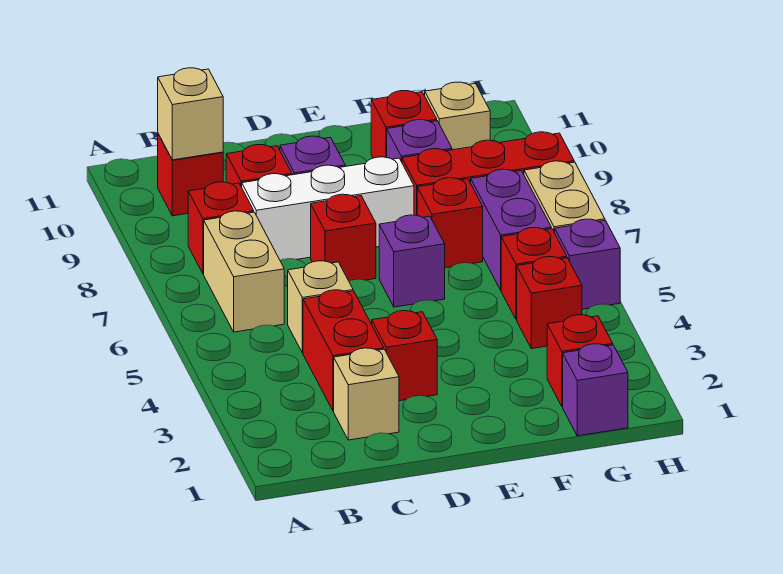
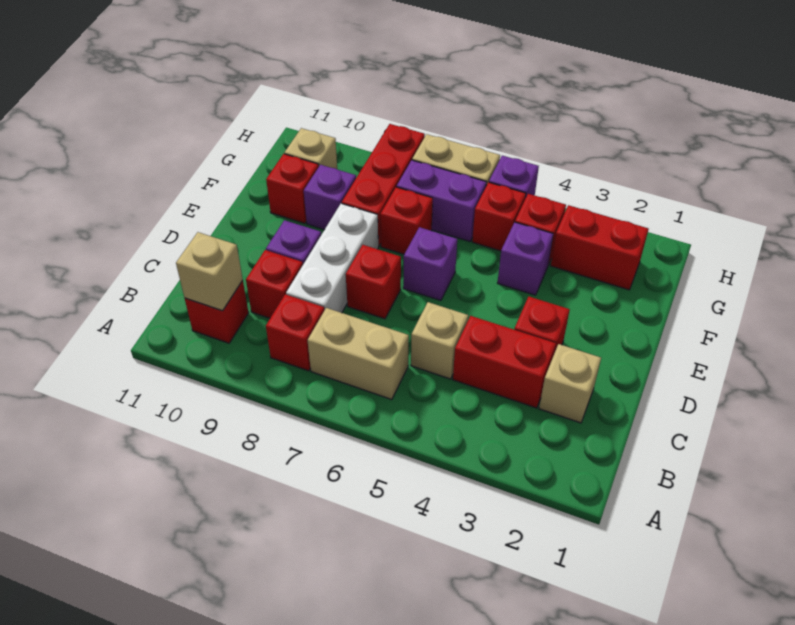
purple brick G1 level 1 -> purple brick F4 level 1
red brick G2 level 1 -> red brick G2:G3 level 1

